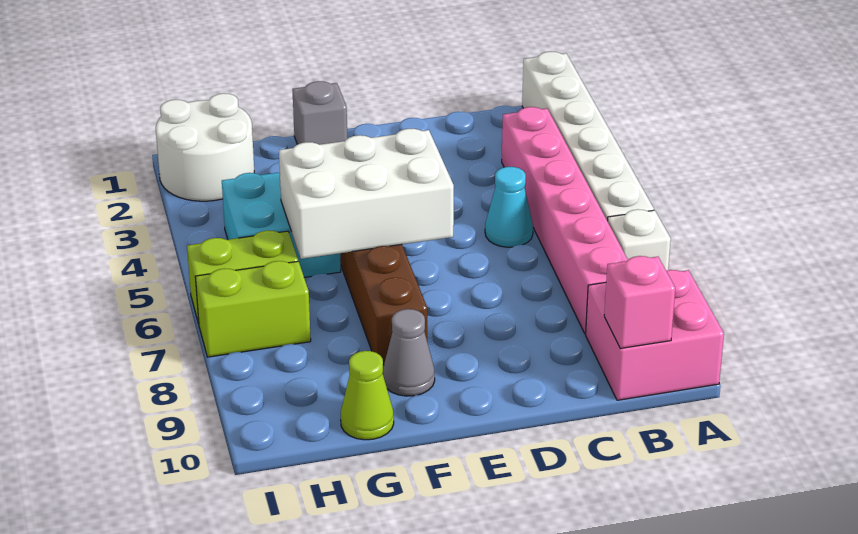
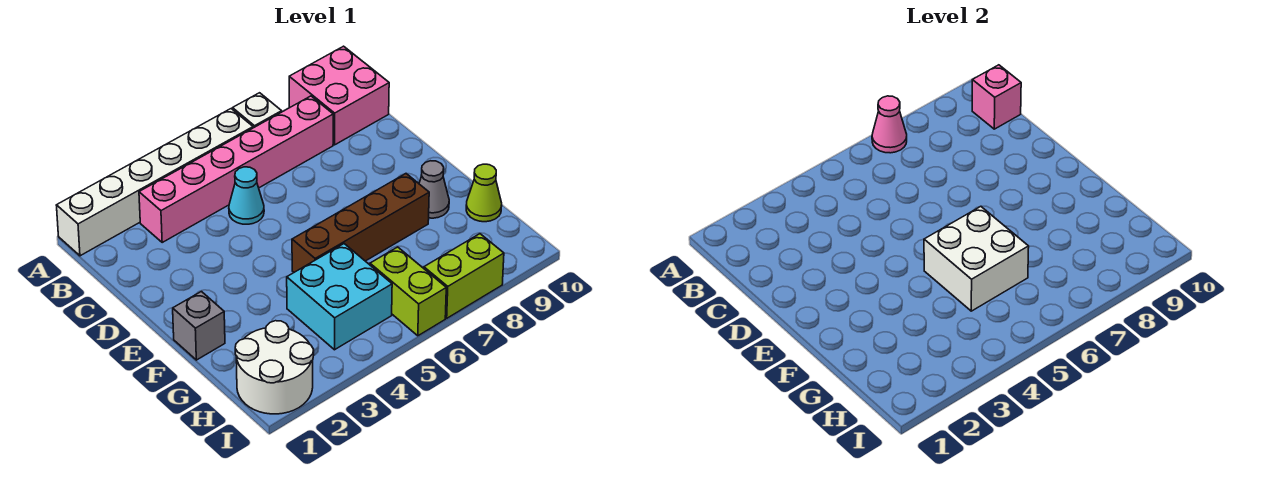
none -> pink cone A7 level 2
white brick E5:G6 level 2 -> white brick F5:G6 level 2
lime brick H7:I7 level 1 -> lime brick I7:I8 level 1

